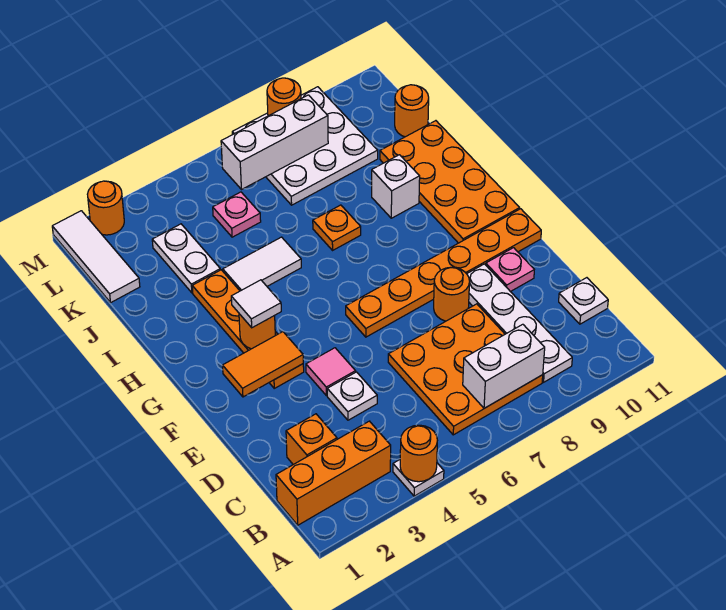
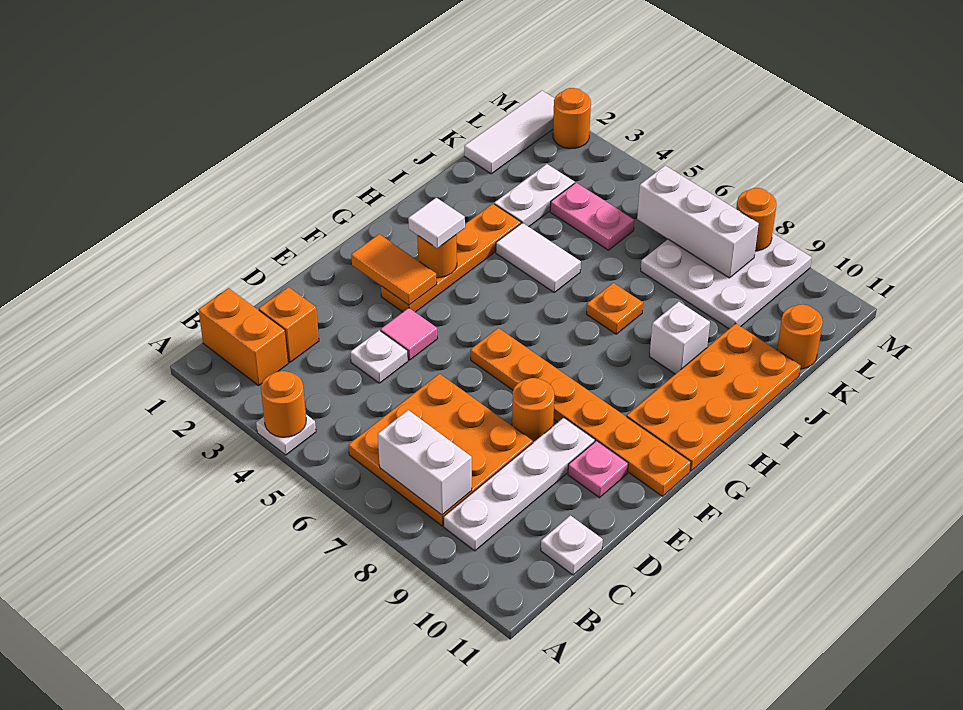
orange brick B1:B3 level 1 -> orange brick B1:B2 level 1
pink plate K5 level 1 -> pink plate K4:K5 level 1

